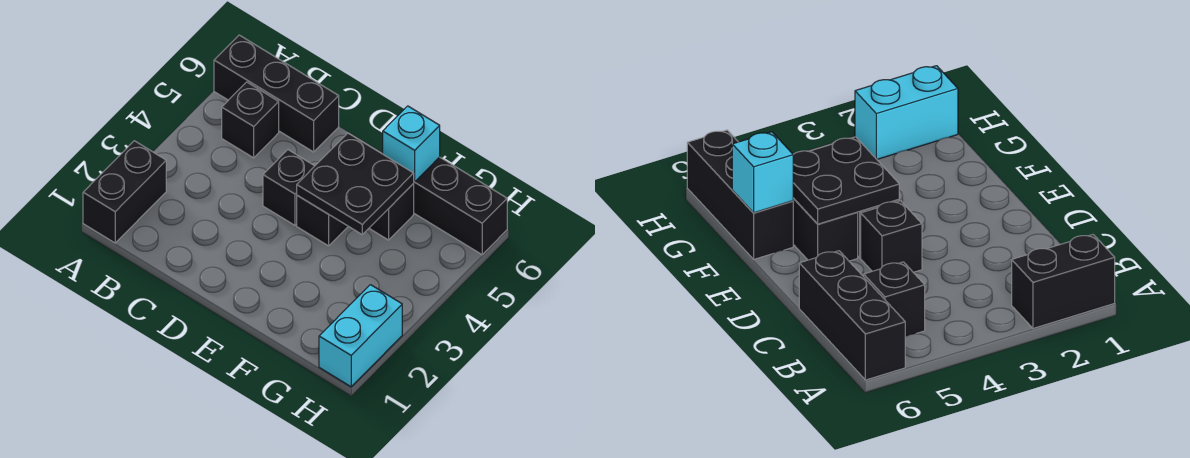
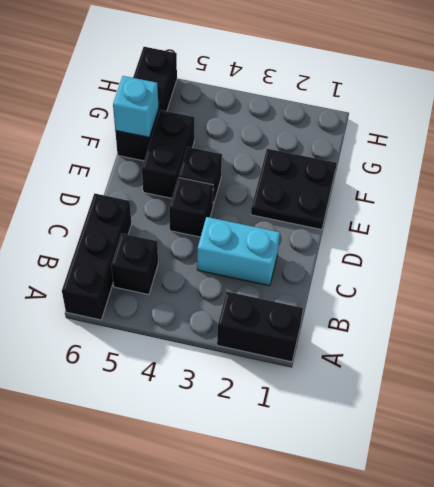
black plate E4:F5 level 2 -> black plate E1:F2 level 1
cyan brick H1:H2 level 1 -> cyan brick C2:C3 level 1

